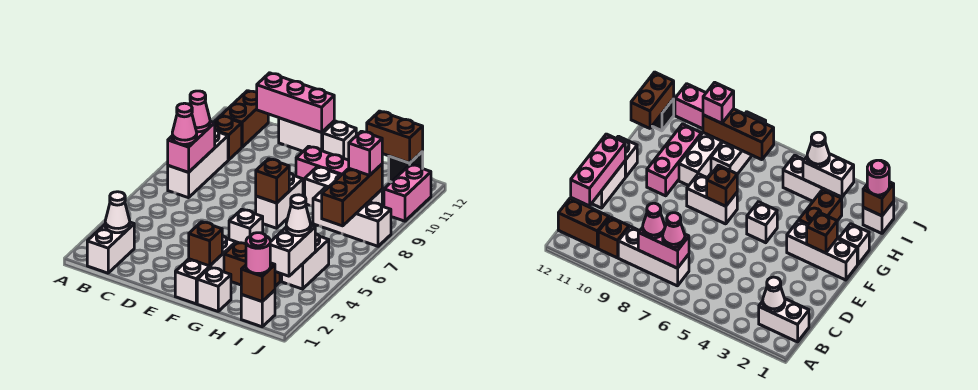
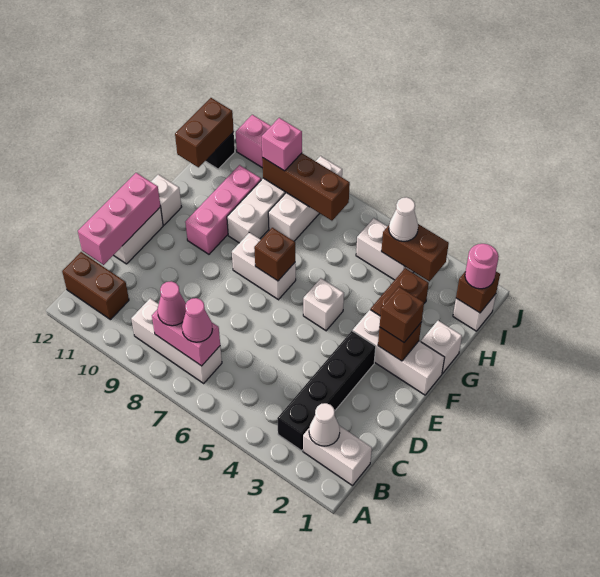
none -> black brick B3:E3 level 1
brown brick B10 level 1 -> brown brick F2 level 3
white brick I3:I4 level 2 -> brown brick I3:I4 level 2

